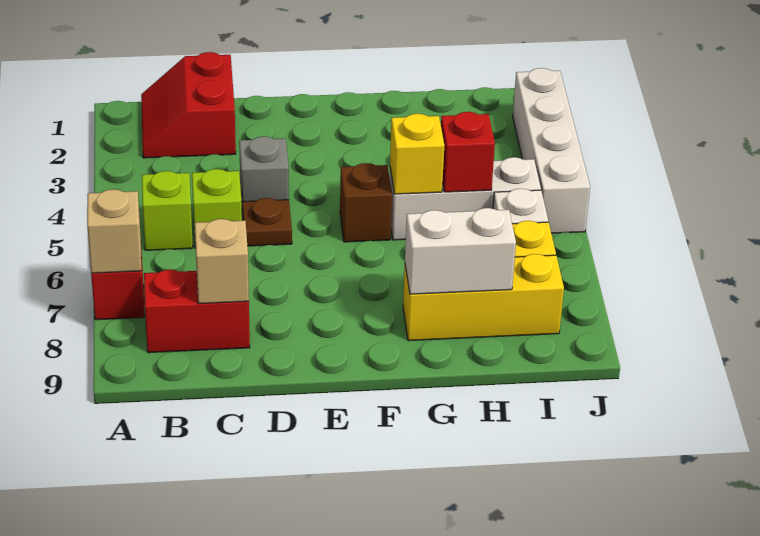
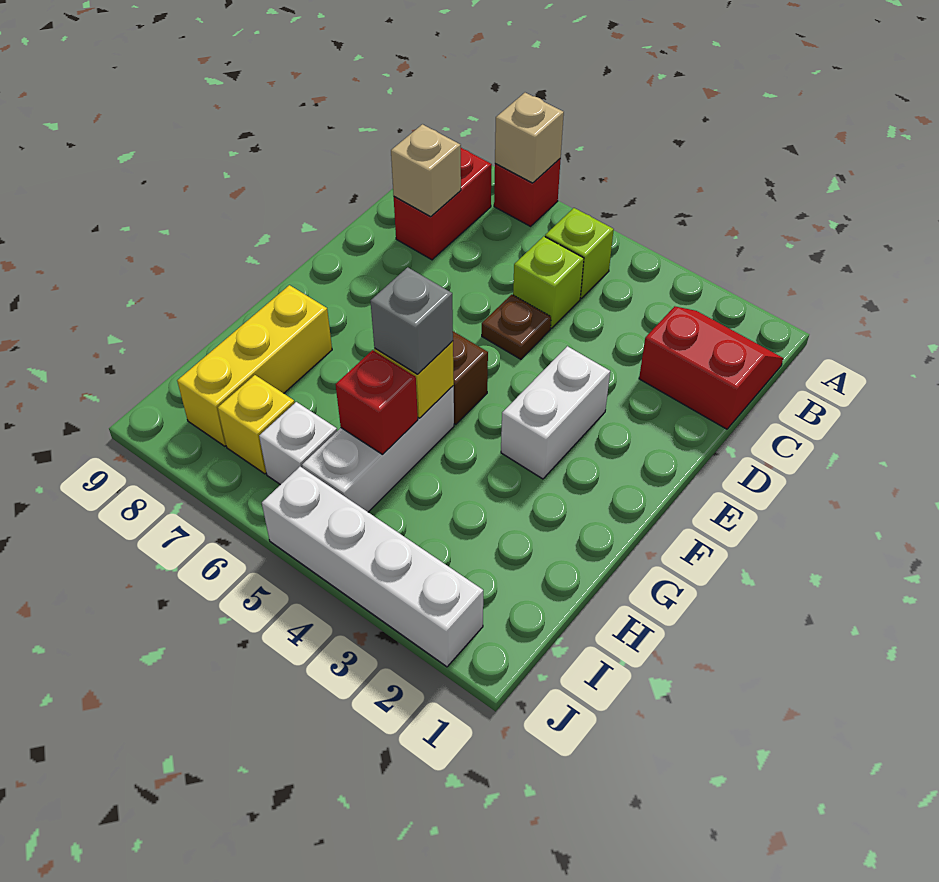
grey brick D4 level 1 -> grey brick G5 level 3
white brick G8:H8 level 2 -> white brick E3:F3 level 1

